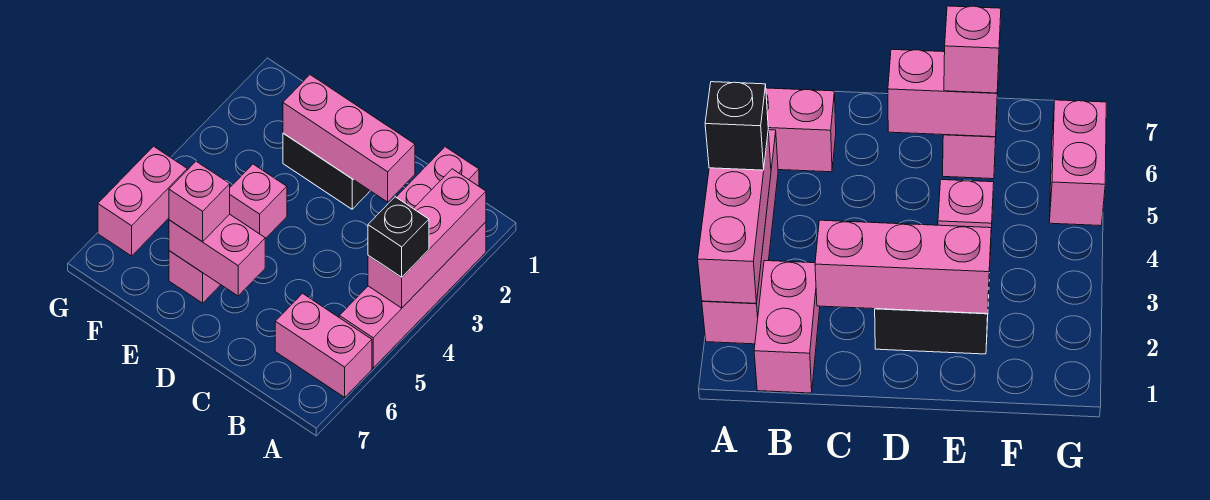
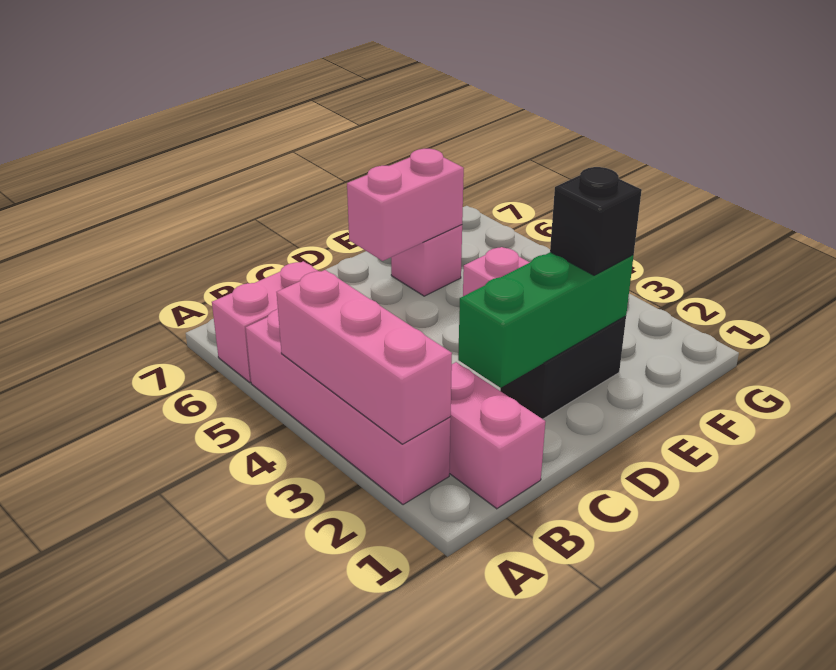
black brick A4 level 3 -> black brick E2 level 3
pink brick C2:E2 level 2 -> green brick C2:E2 level 2
pink brick E6 level 3 -> none
pink brick G5:G6 level 1 -> none

